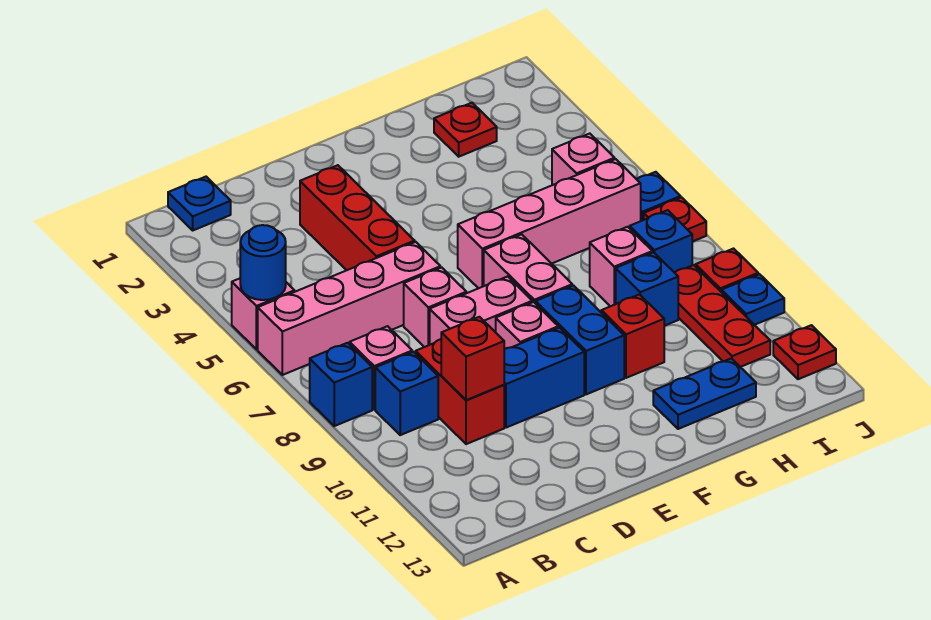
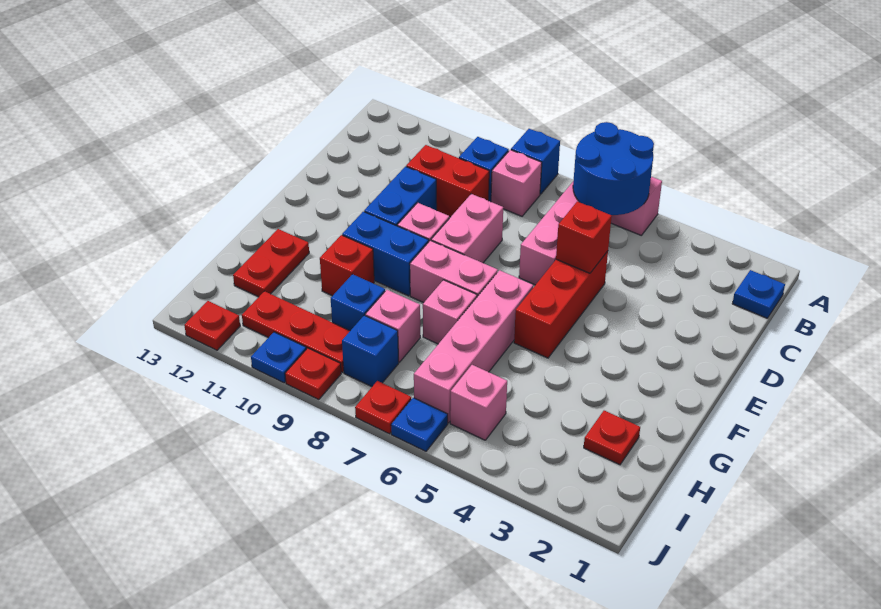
blue round brick A5 level 2 -> blue round brick A5:B6 level 2
red brick C10 level 2 -> red brick D5 level 2
red brick D3:D5 level 1 -> red brick D5:F5 level 1
pink brick D7 level 1 -> pink brick G7 level 1
blue plate G12:H12 level 1 -> red plate G12:H12 level 1

